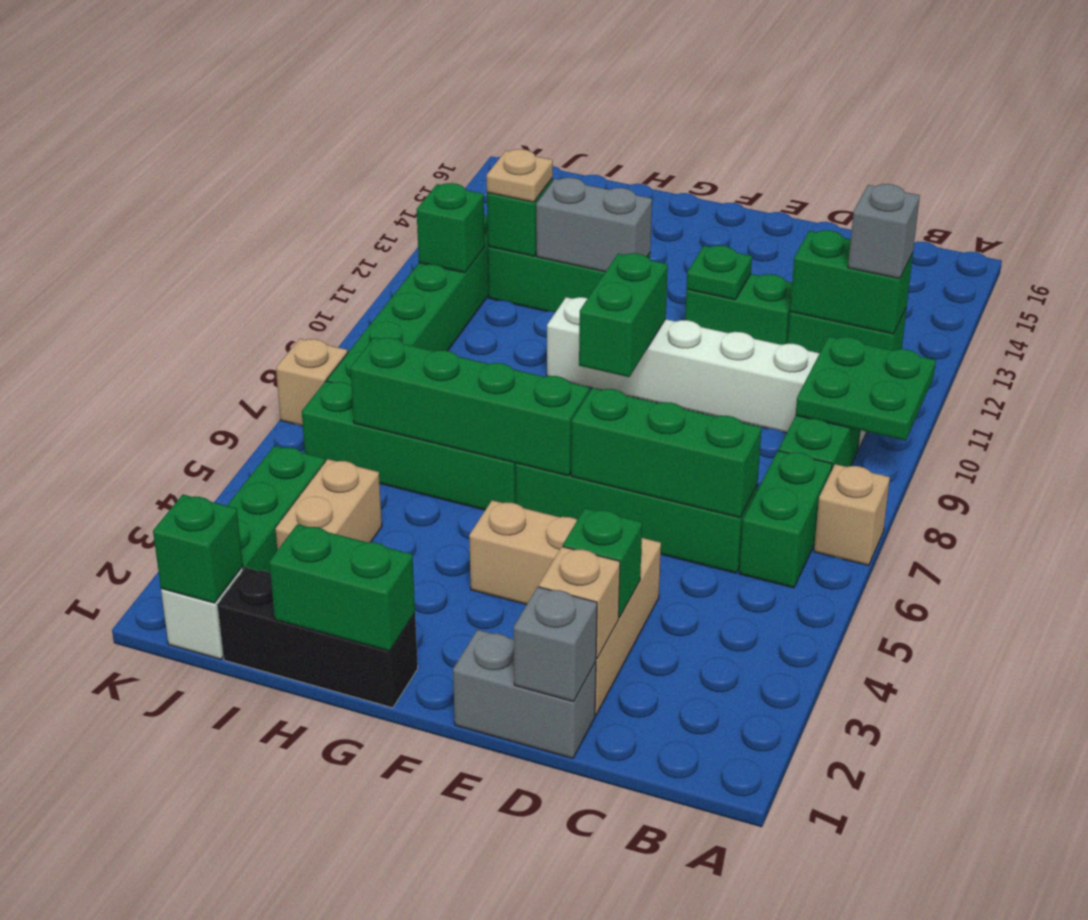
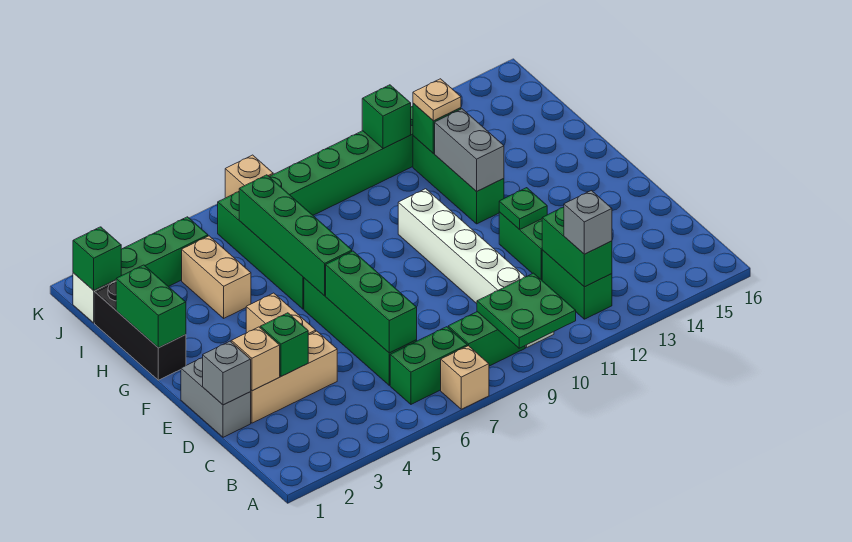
green brick F9:F10 level 2 -> none
tan brick I3:I4 level 1 -> tan brick H4:I4 level 1

